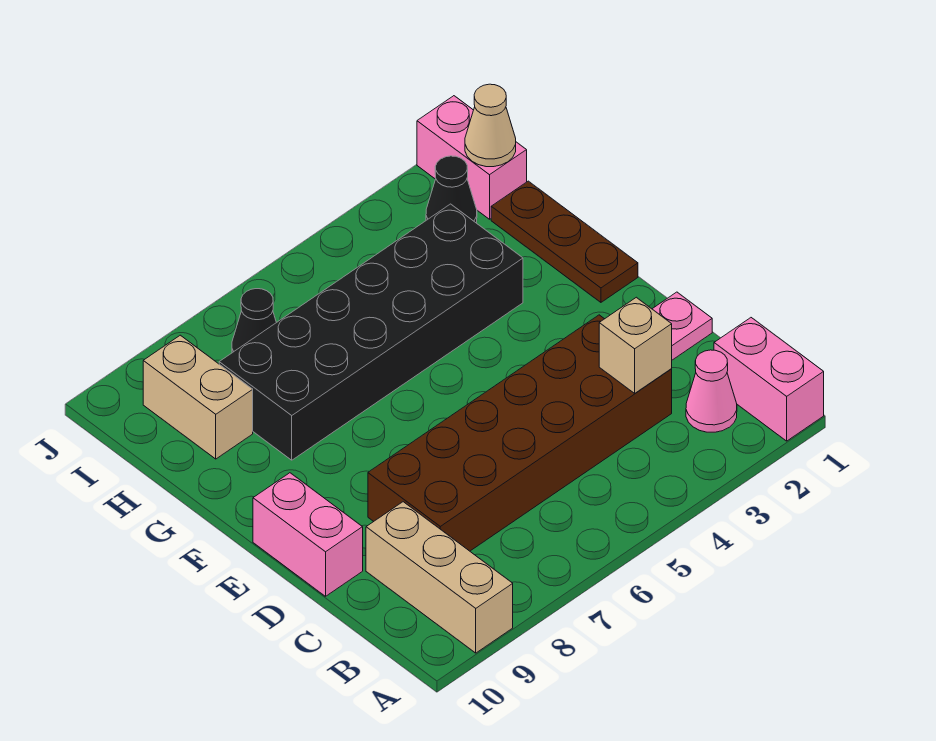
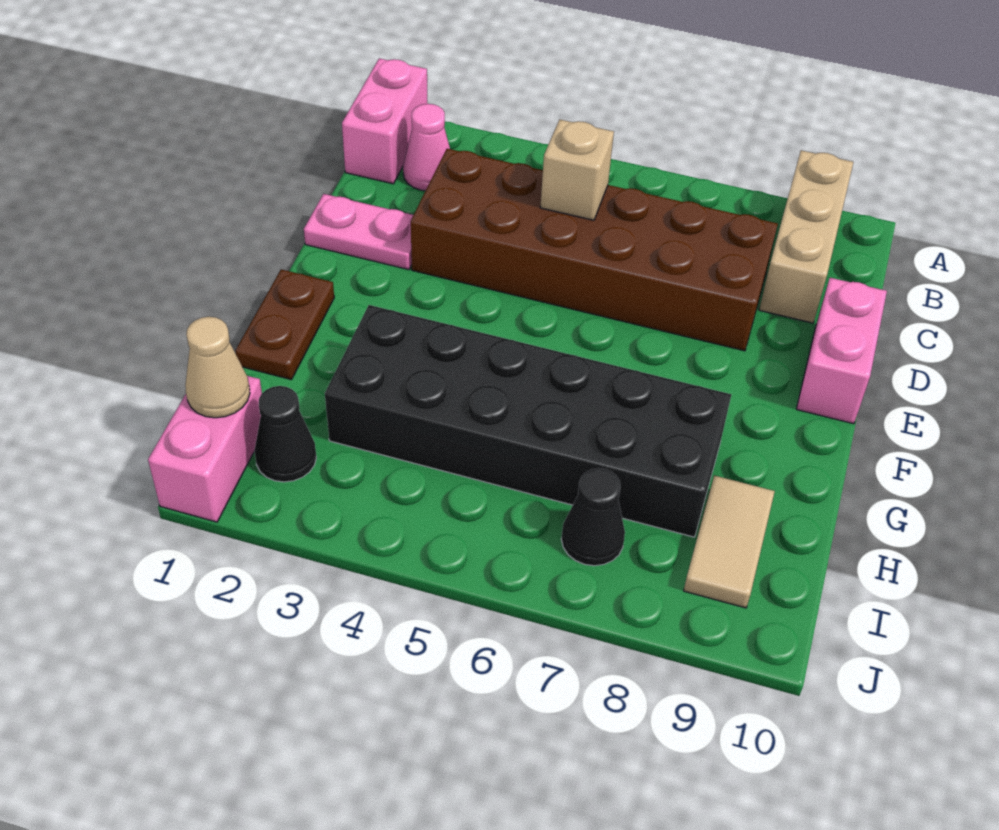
tan brick C3 level 2 -> tan brick C5 level 2
brown plate F1:H1 level 1 -> brown plate F1:G1 level 1
tan brick H9:I9 level 1 -> tan tile H9:I9 level 1

